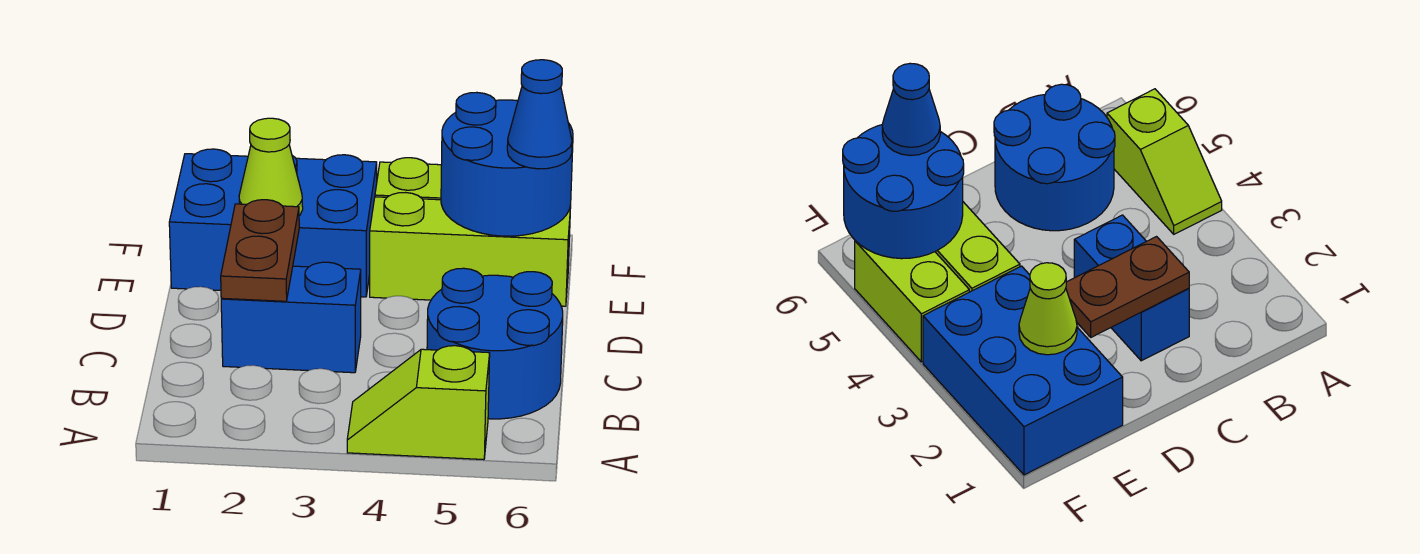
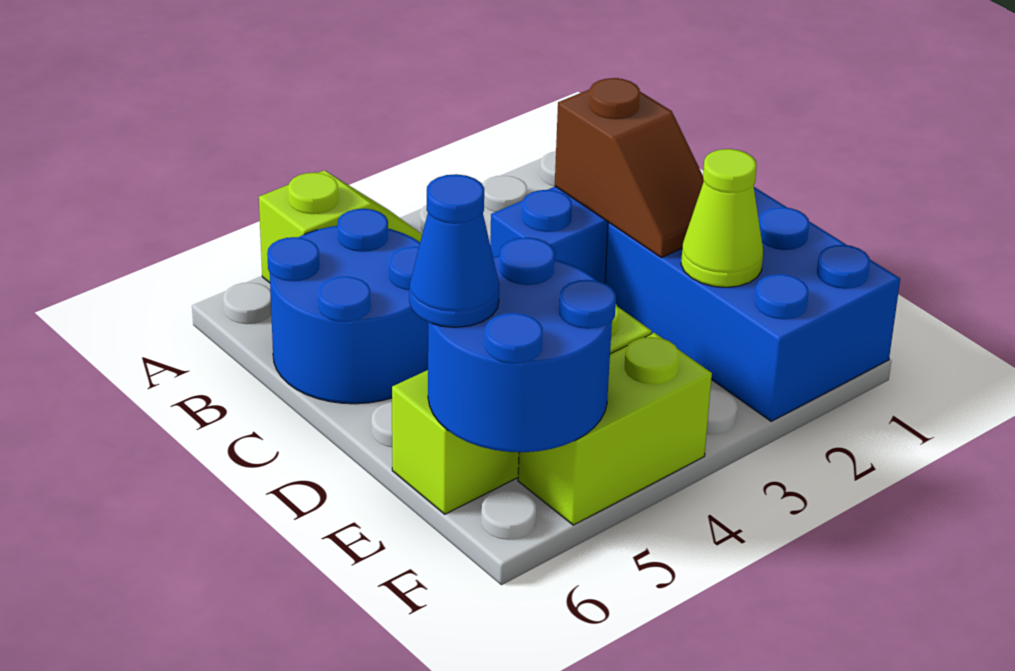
brown plate C2:D2 level 2 -> brown slope C2:D2 level 2 top C
blue brick E1:F3 level 1 -> blue brick D1:F2 level 1

